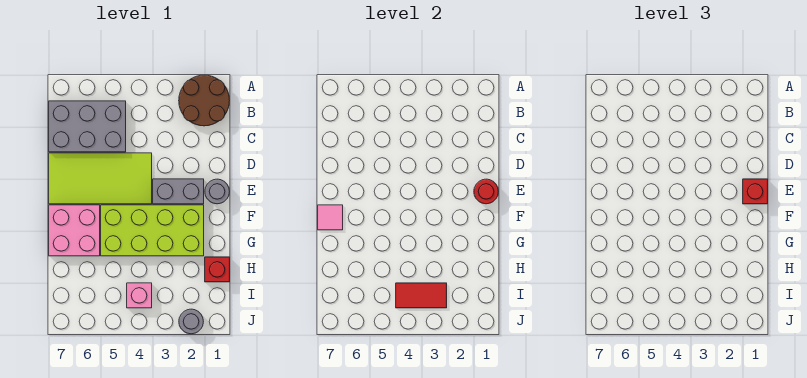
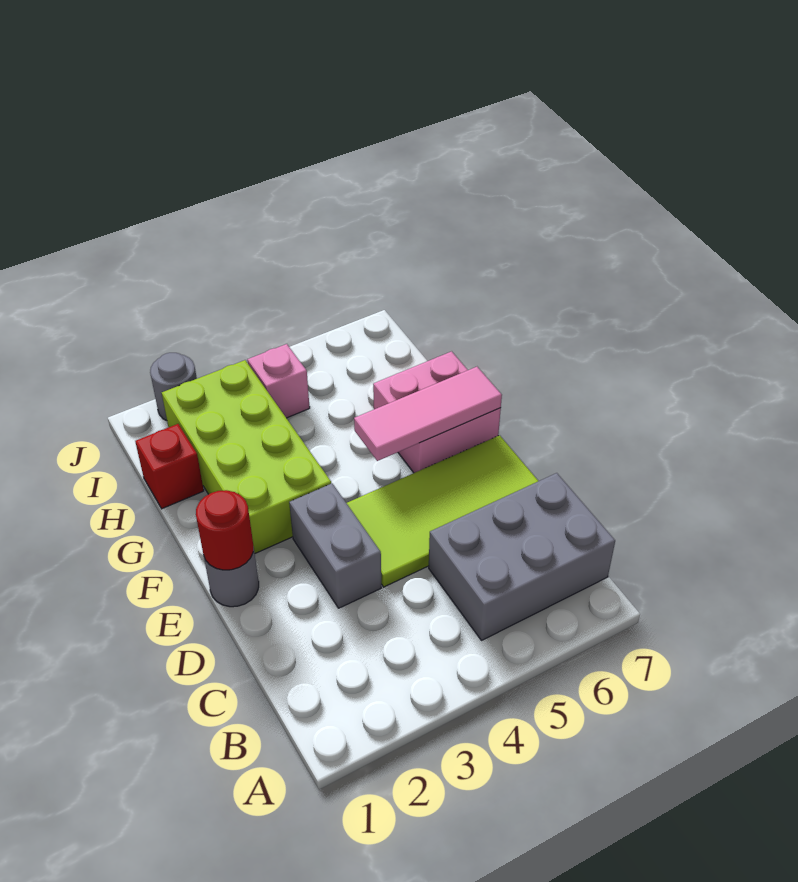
brown round brick A1:B2 level 1 -> none
red brick E1 level 3 -> none
grey brick E2:E3 level 1 -> grey brick D3:E3 level 1
lime brick F2:G5 level 1 -> lime brick F2:I3 level 1
pink tile F7 level 2 -> pink tile F5:F7 level 2
red tile I3:I4 level 2 -> none

